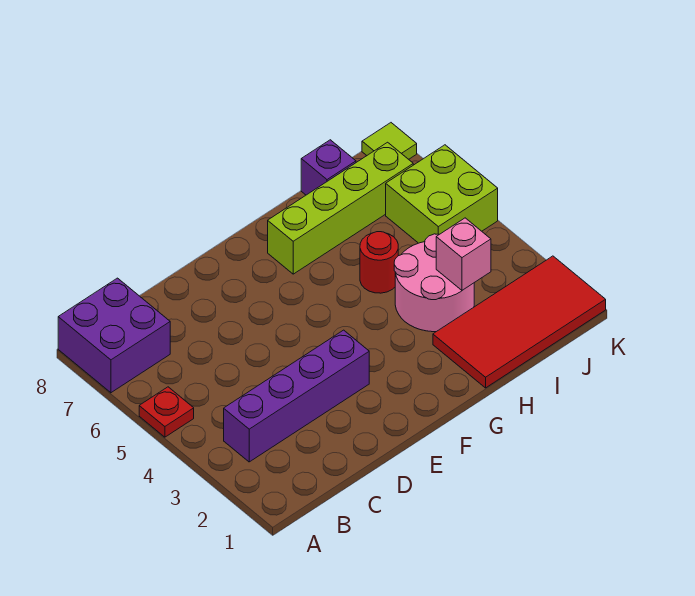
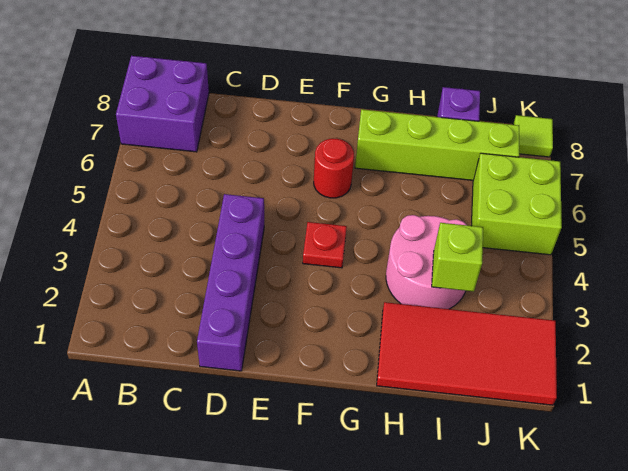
red plate A5 level 1 -> red plate F4 level 1
purple brick B3:E3 level 1 -> purple brick D1:D4 level 1
red round brick H5 level 1 -> red round brick F6 level 1
pink brick I3 level 2 -> lime brick I3 level 2

